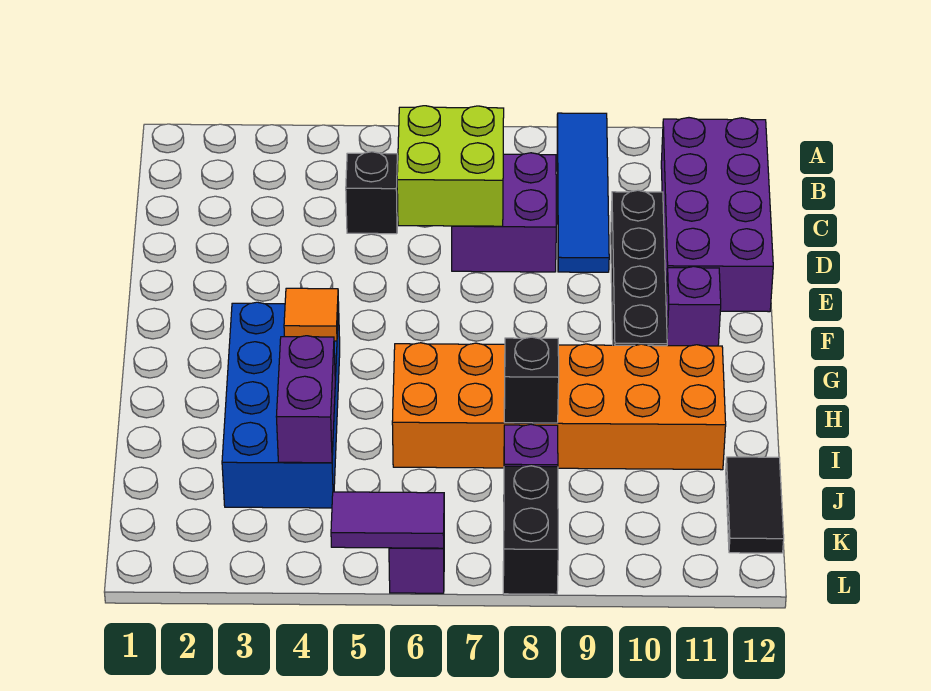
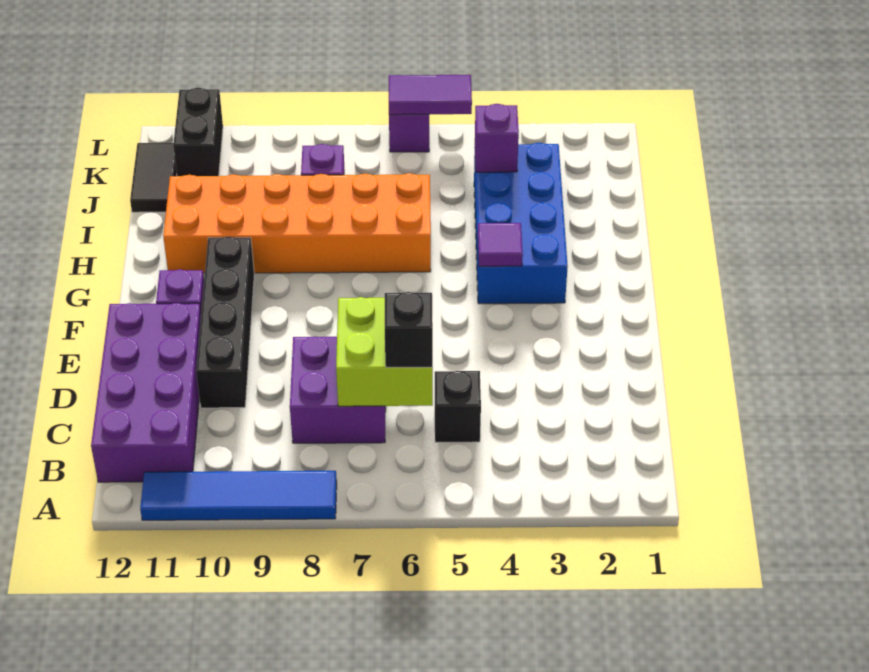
blue tile A9:D9 level 1 -> blue tile A8:A11 level 1
orange tile G4 level 2 -> purple tile G4 level 2
purple brick I4:J4 level 2 -> purple brick J4 level 2
black brick I8 level 2 -> black brick C6 level 3
black brick K8:L8 level 1 -> black brick K11:L11 level 1

